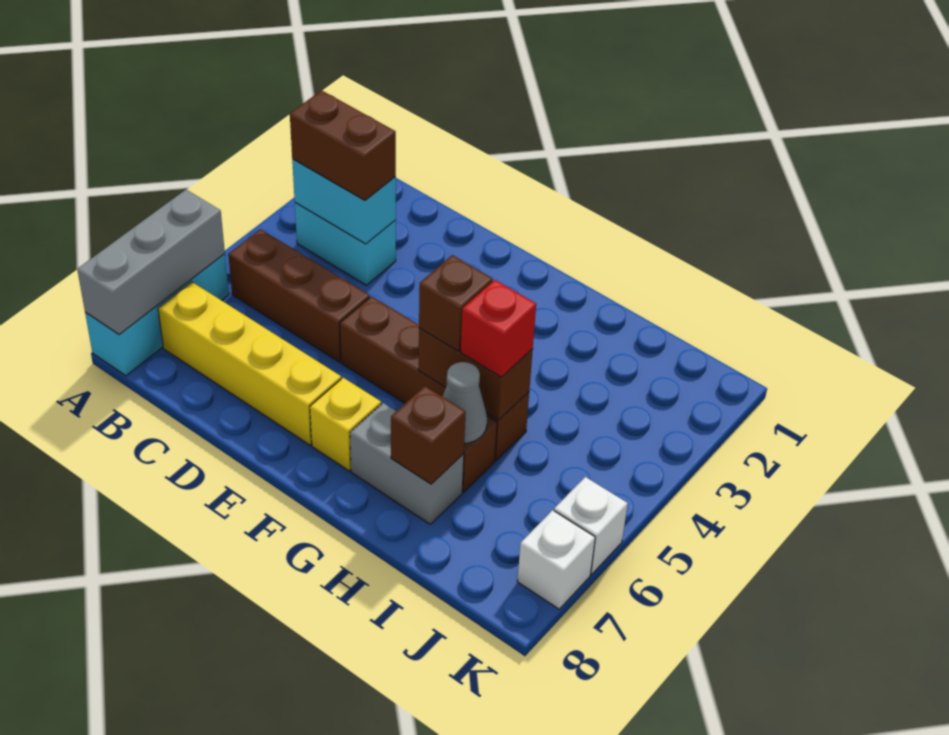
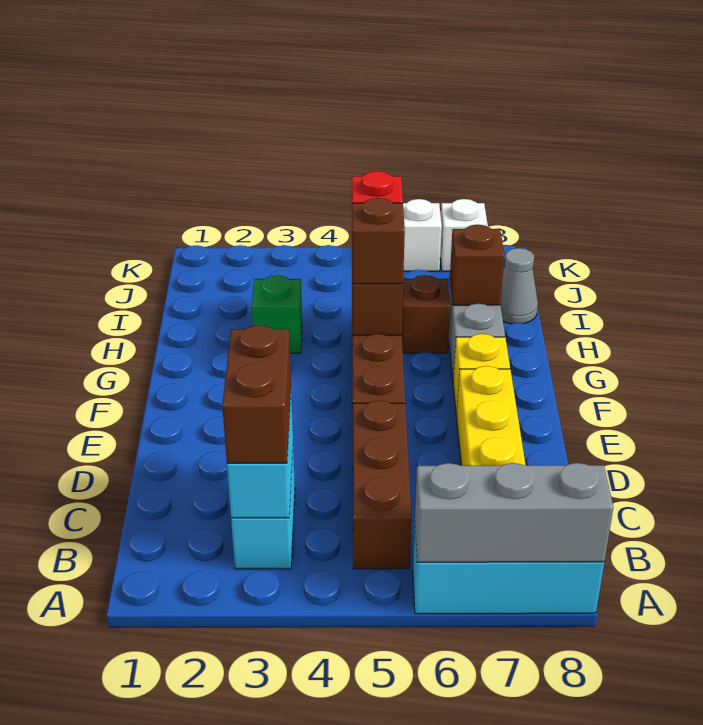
none -> green brick H3 level 1
grey cone H6 level 2 -> grey cone I8 level 1

